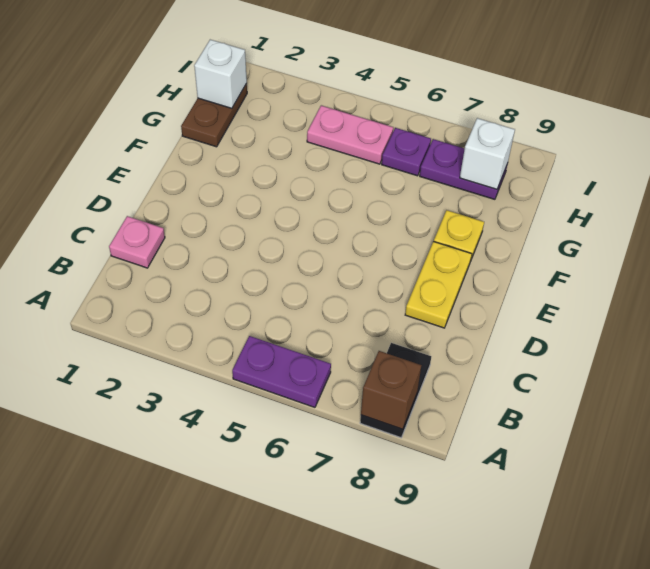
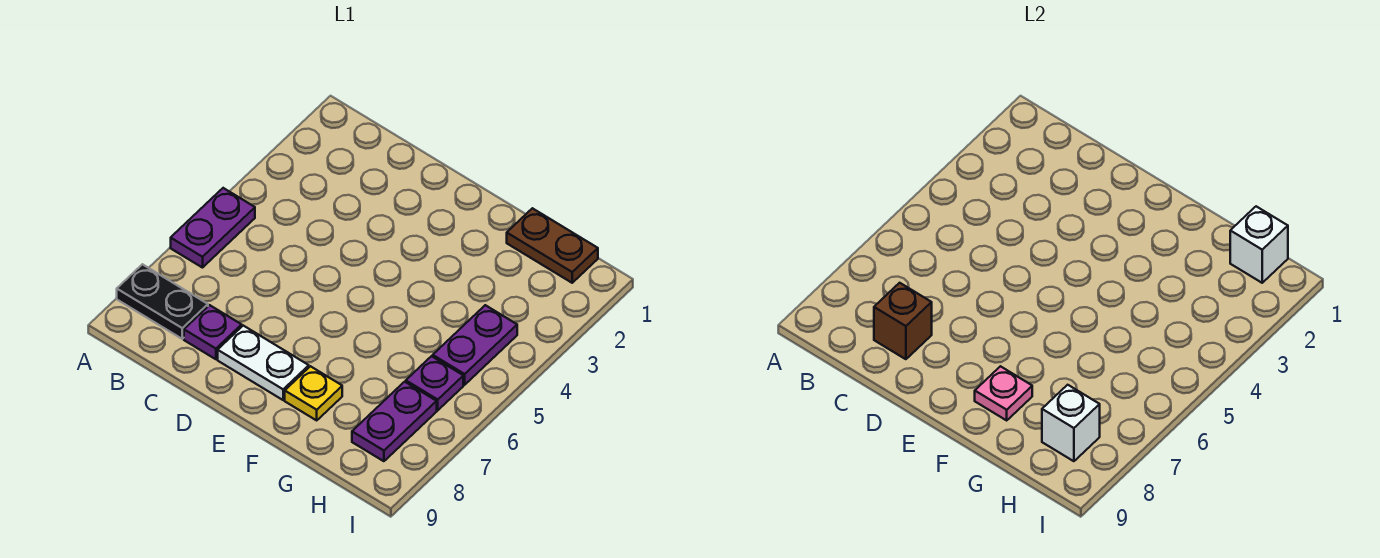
brown brick A8 level 2 -> brown brick C8 level 2
pink plate C1 level 1 -> pink plate F8 level 2
none -> purple plate C8 level 1
yellow plate D8:E8 level 1 -> white plate D8:E8 level 1
pink plate H4:H5 level 1 -> purple plate H4:H5 level 1

